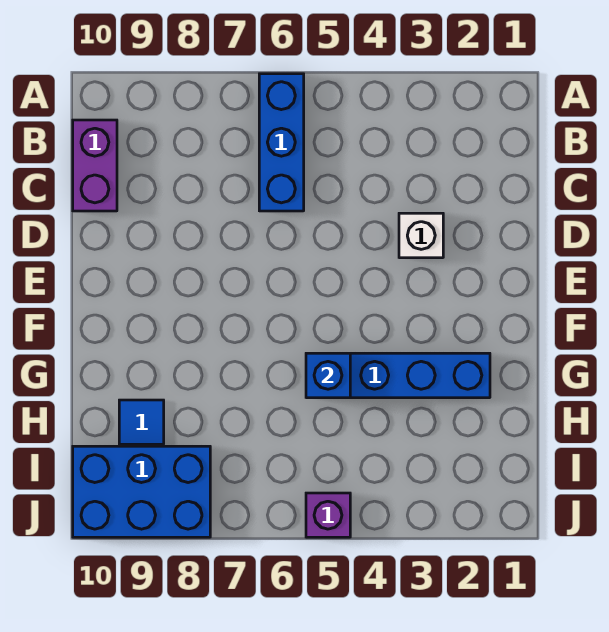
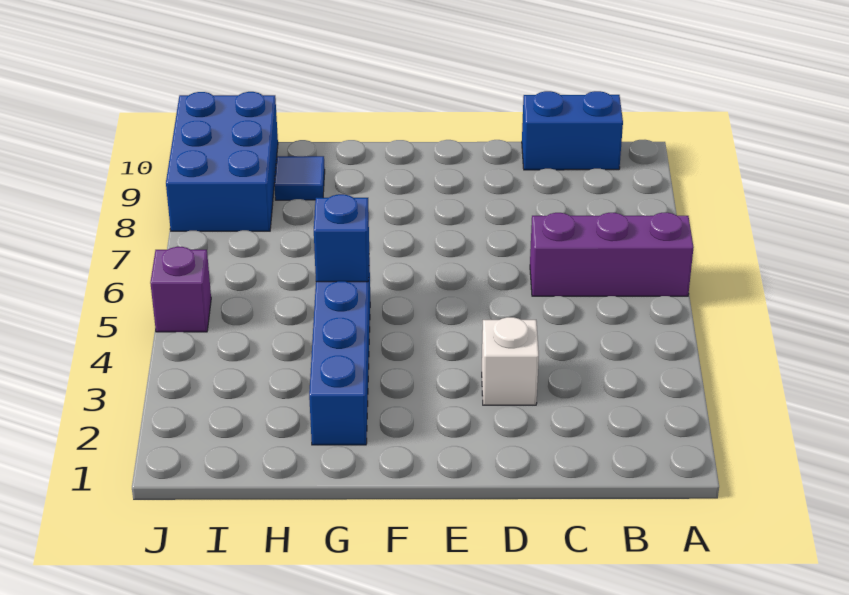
blue brick A6:C6 level 1 -> purple brick A6:C6 level 1
purple brick B10:C10 level 1 -> blue brick B10:C10 level 1

